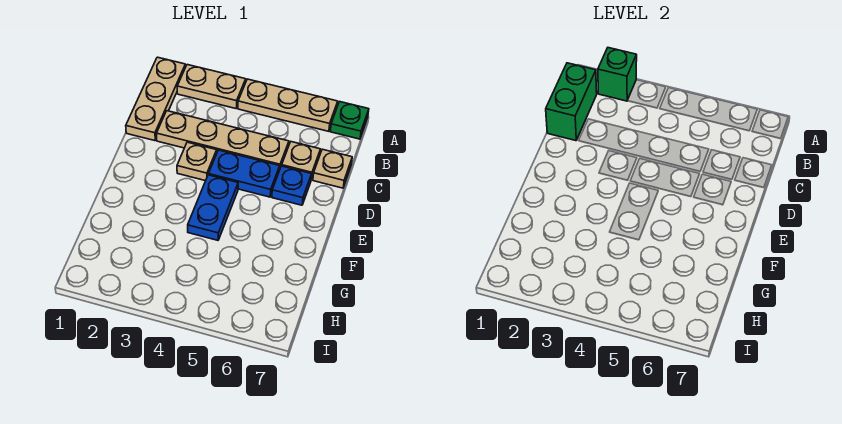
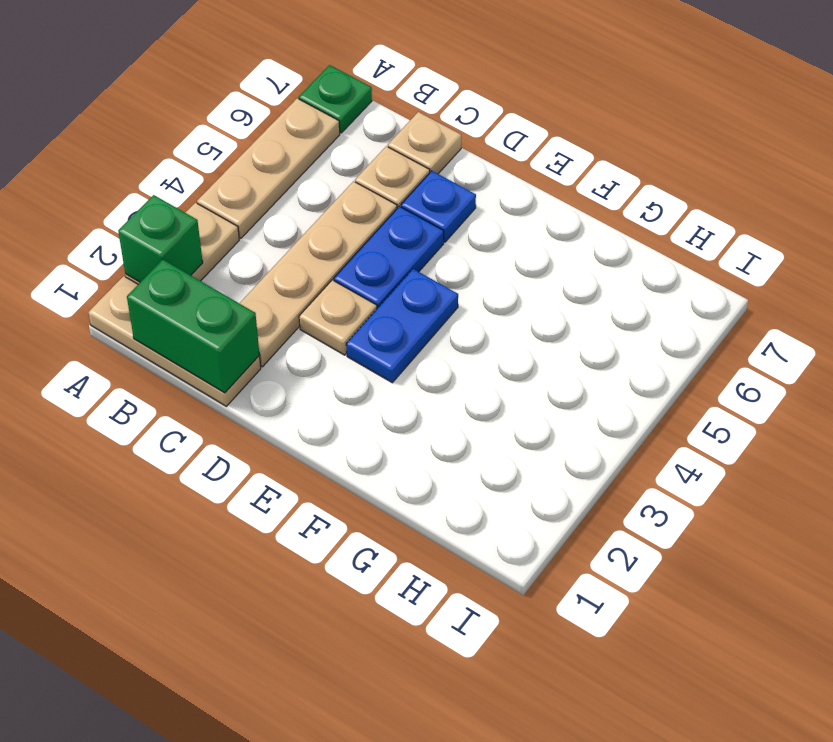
blue plate E4:F4 level 1 -> blue plate E3:E4 level 1

